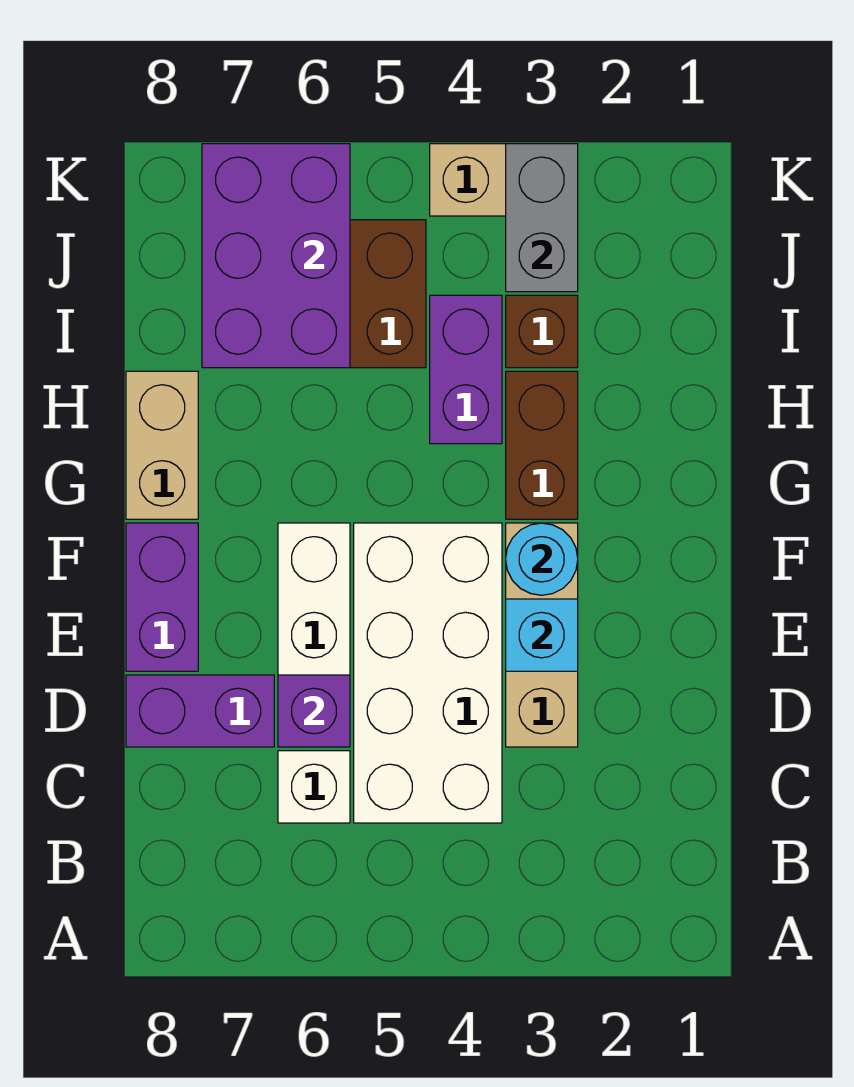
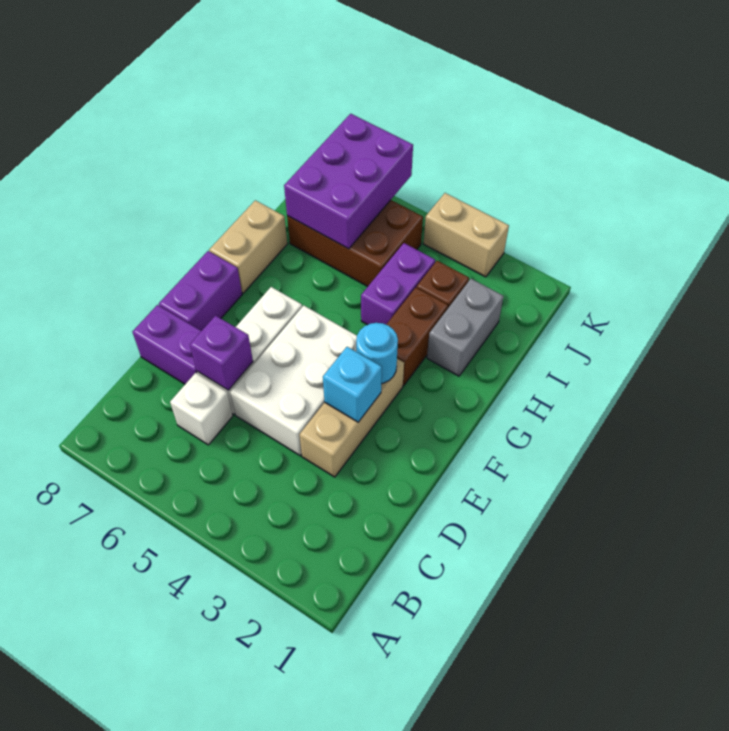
white brick C4:F5 level 1 -> white brick D4:F5 level 1
grey brick J3:K3 level 2 -> grey brick H2:I2 level 1

